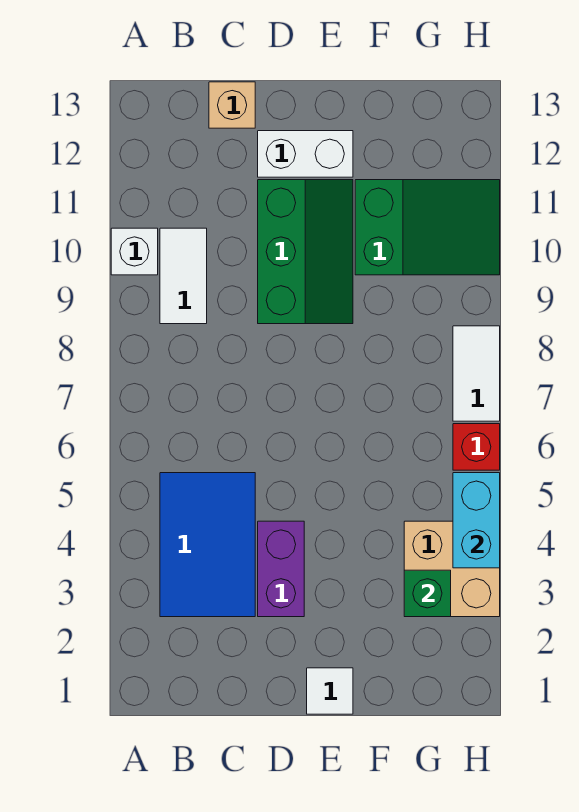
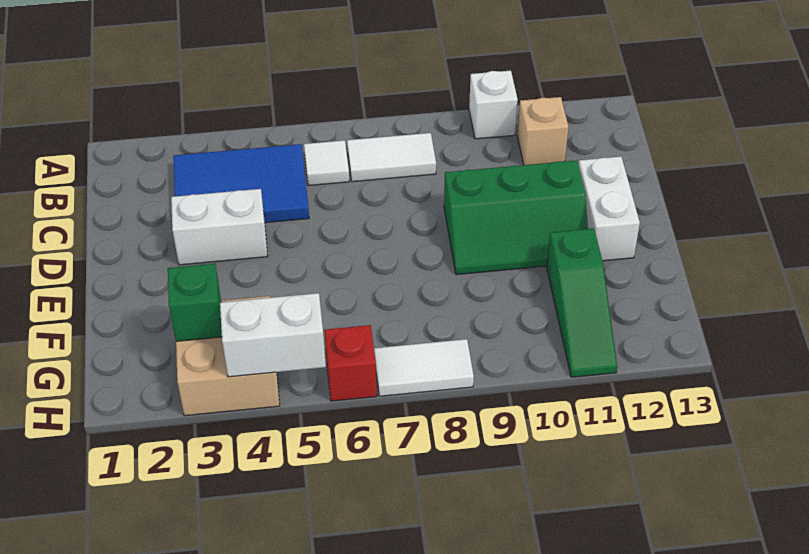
white tile B9:B10 level 1 -> white tile B7:B8 level 1
tan brick C13 level 1 -> tan brick B11 level 1
purple brick D3:D4 level 1 -> white brick D3:D4 level 1
white tile E1 level 1 -> white tile B6 level 1
green slope F10:H11 level 1 top F -> green slope F11:H11 level 1 top F
cyan brick H4:H5 level 2 -> white brick H4:H5 level 2

